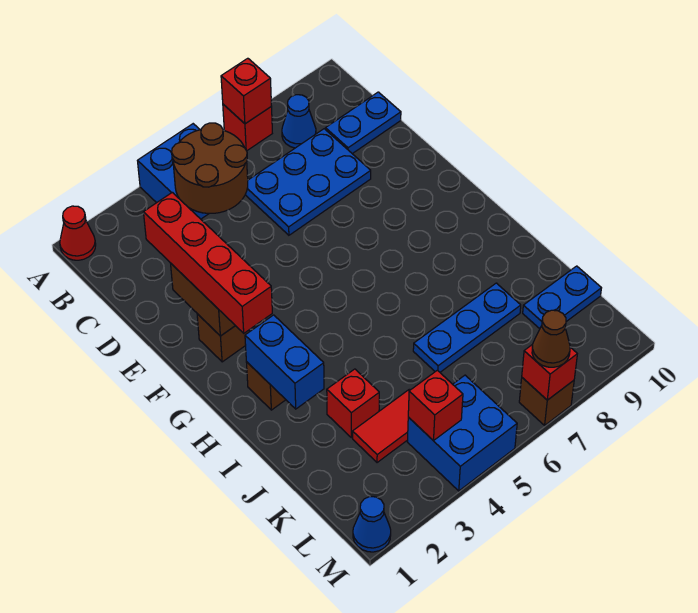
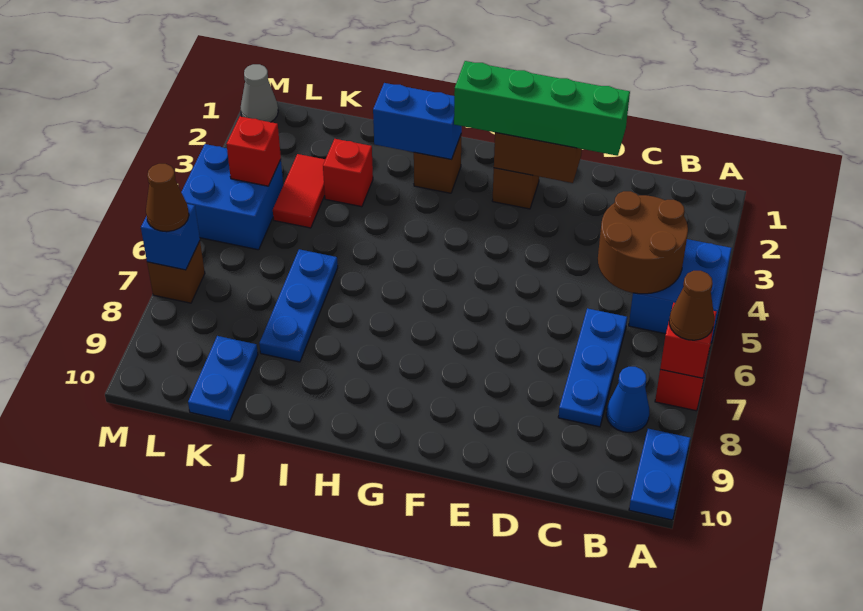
red cone A1 level 1 -> none
none -> brown cone A7 level 3
blue plate C6:D8 level 1 -> blue plate C6:C8 level 1
blue plate C9:C10 level 1 -> blue plate A9:A10 level 1
red brick D2:G2 level 3 -> green brick D2:G2 level 3
blue cone M1 level 1 -> grey cone M1 level 1
red brick M7 level 2 -> blue brick M7 level 2

